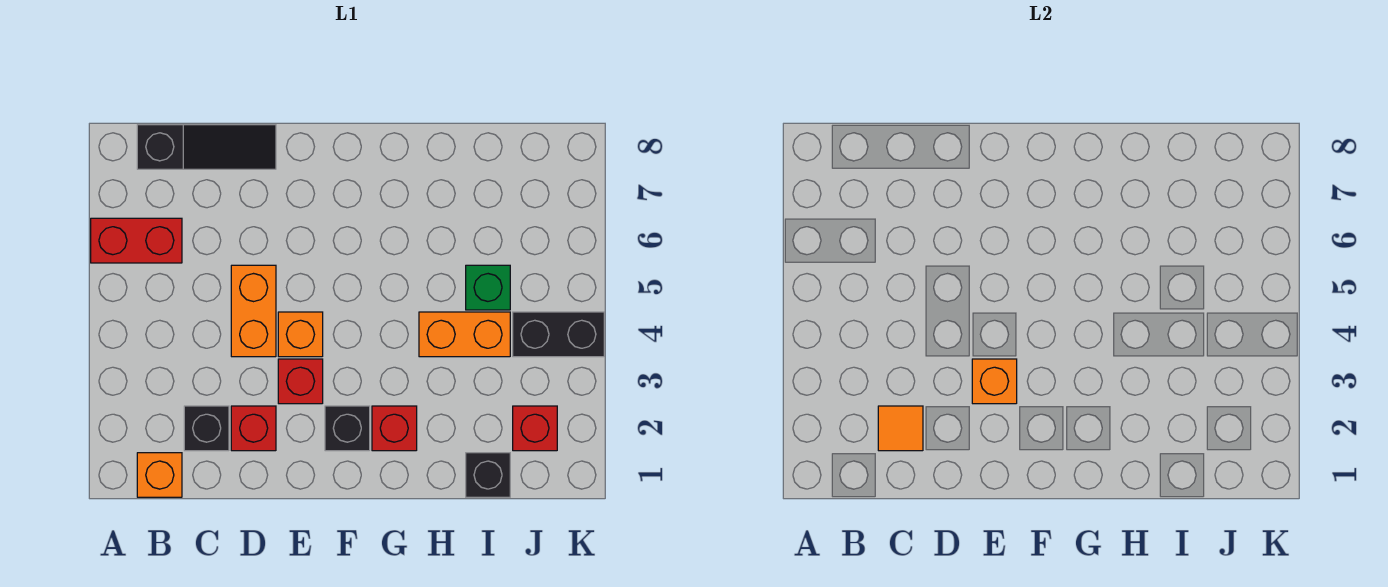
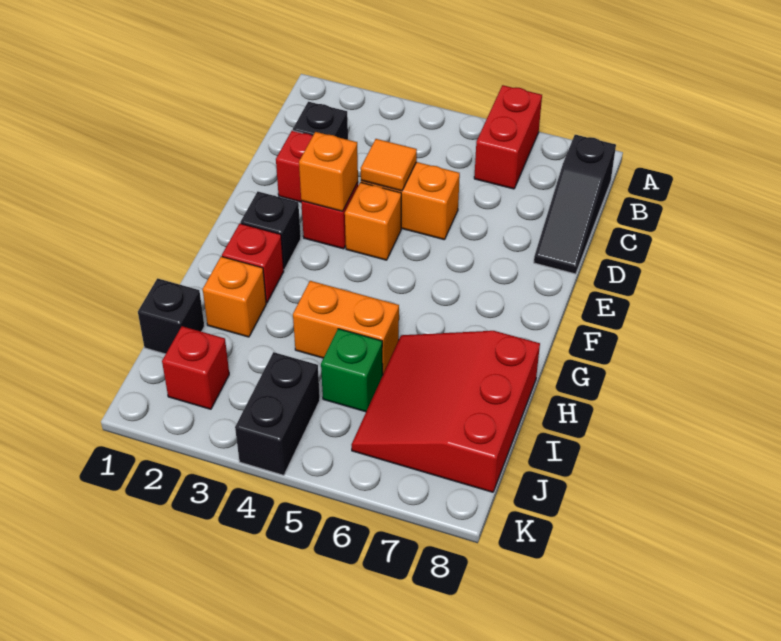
orange brick B1 level 1 -> orange brick H2 level 1
orange tile C2 level 2 -> orange tile D4 level 2
orange brick H4:I4 level 1 -> orange brick H4:H5 level 1
none -> red slope H6:J8 level 1 top 8

